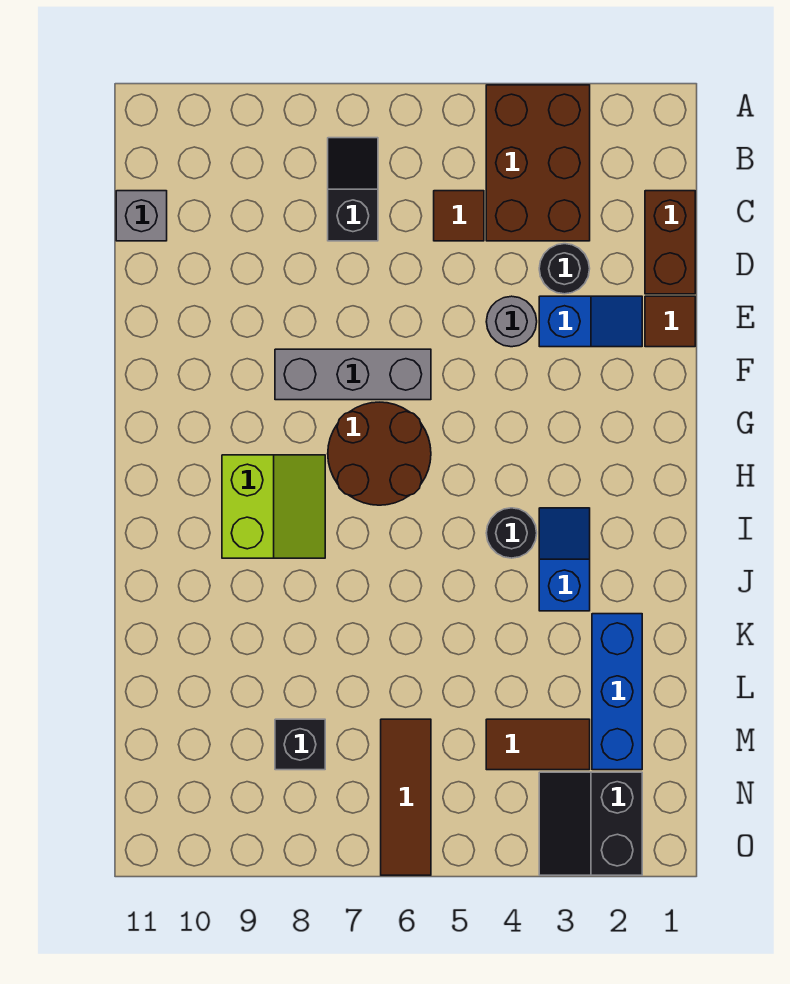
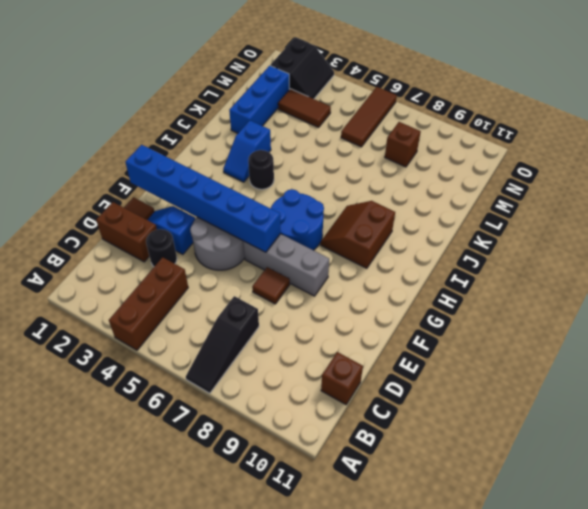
brown brick A3:C4 level 1 -> brown brick A4:C4 level 1
black slope B7:C7 level 1 top C -> black slope A7:C7 level 1 top C
brown brick C1:D1 level 1 -> brown brick D1:D2 level 1
brown tile C5 level 1 -> brown tile E7 level 1
grey brick C11 level 1 -> brown brick C11 level 1
grey round brick E4 level 1 -> grey round brick E4:F5 level 1
none -> blue brick F1:F6 level 2
brown round brick G6:H7 level 1 -> blue round brick G6:H7 level 1
lime slope H8:I9 level 1 top 9 -> brown slope H8:I9 level 1 top 9
black brick M8 level 1 -> brown brick M8 level 1

